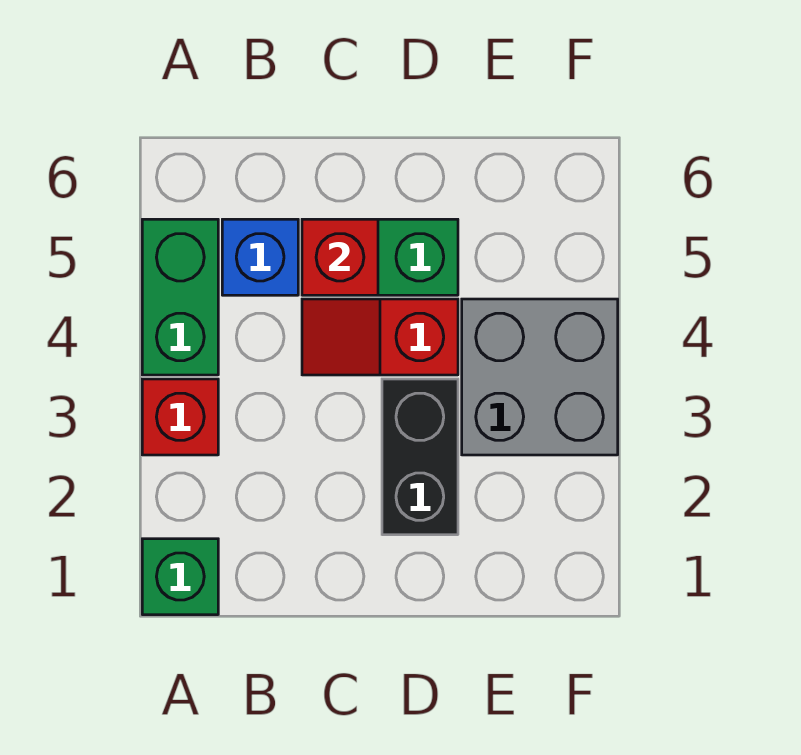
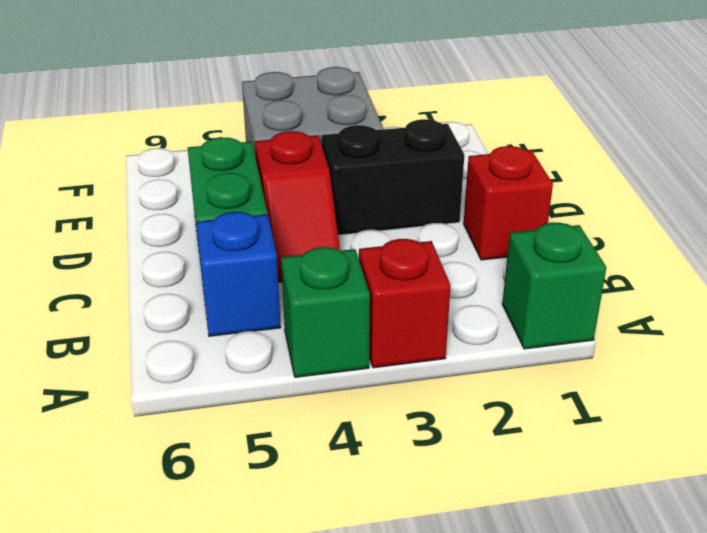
green brick A4:A5 level 1 -> green brick A4 level 1
red brick C5 level 2 -> red brick C1 level 1

